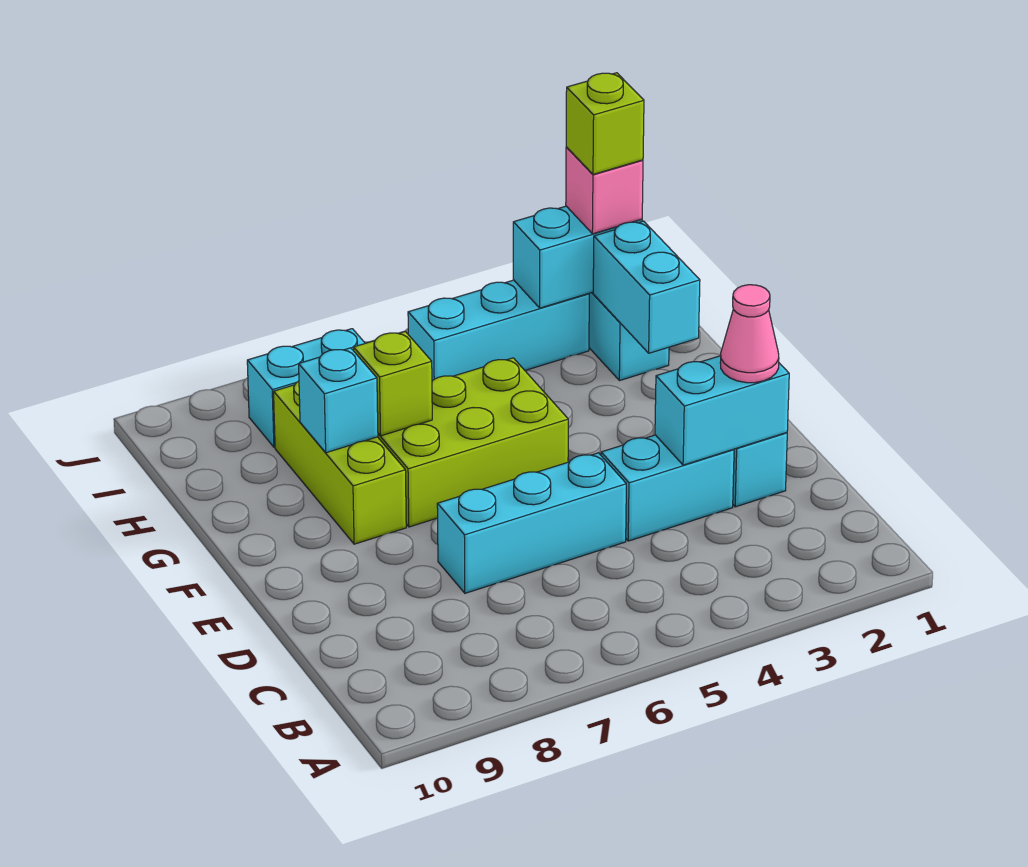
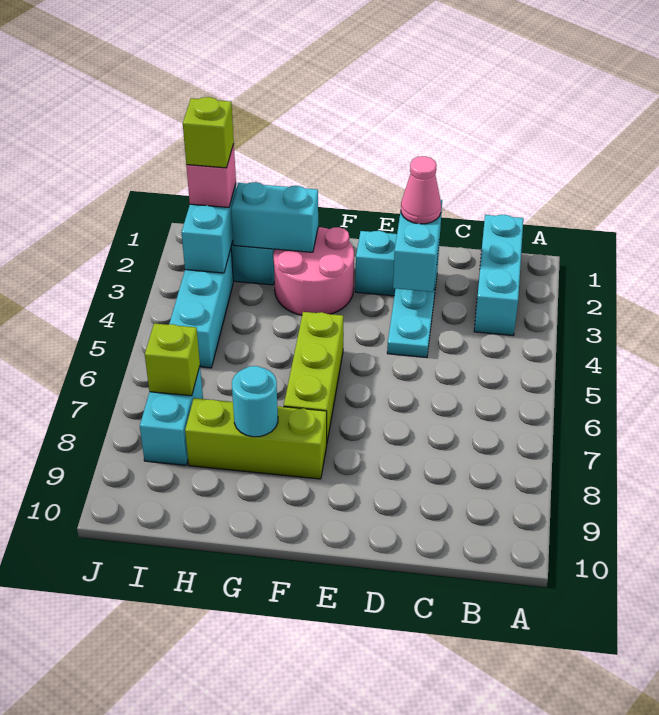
cyan brick D3:D4 level 1 -> cyan plate D3:D4 level 1
cyan brick D5:D7 level 1 -> cyan brick B1:B3 level 1
none -> pink round brick F2:G3 level 1
lime brick F5:G7 level 1 -> lime brick F5:F7 level 1
lime brick G7 level 2 -> lime brick I7 level 2
cyan brick G8 level 2 -> cyan round brick G8 level 2

